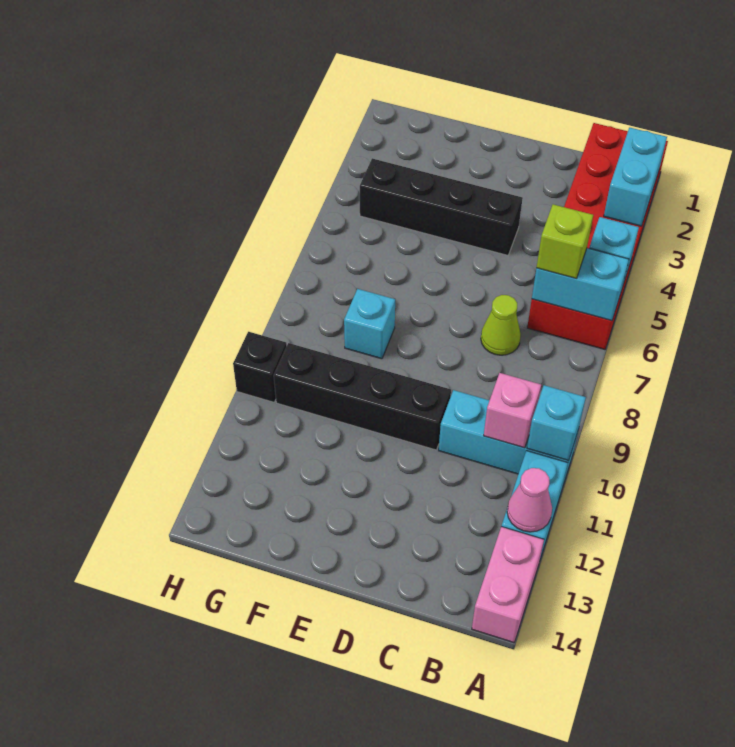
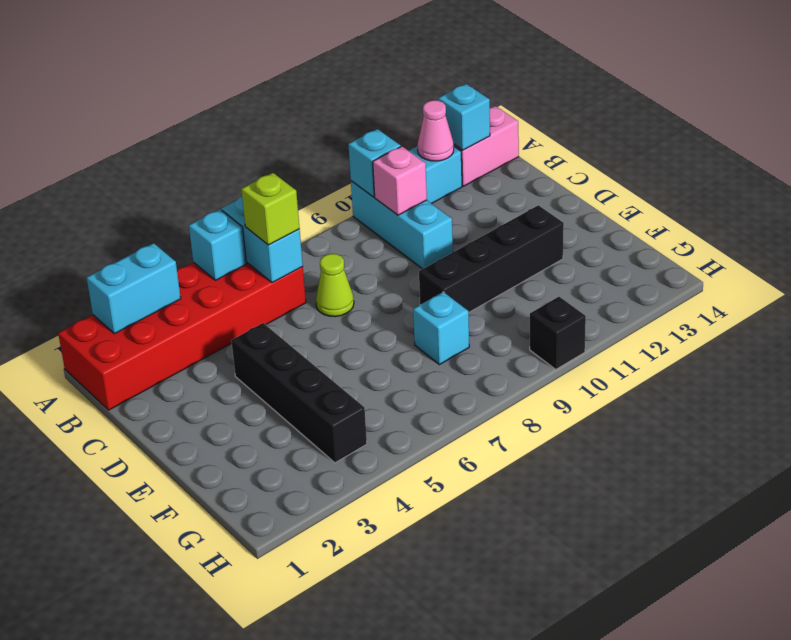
none -> cyan brick A13 level 2
black brick D10:G10 level 1 -> black brick E9:E12 level 1

